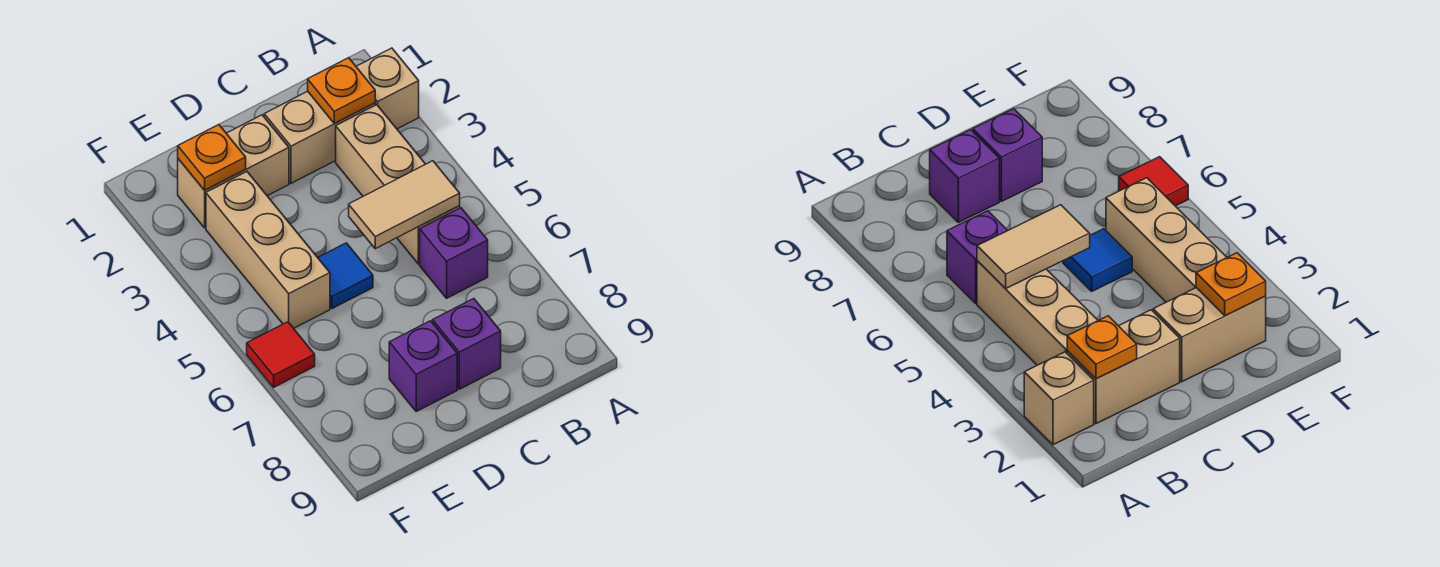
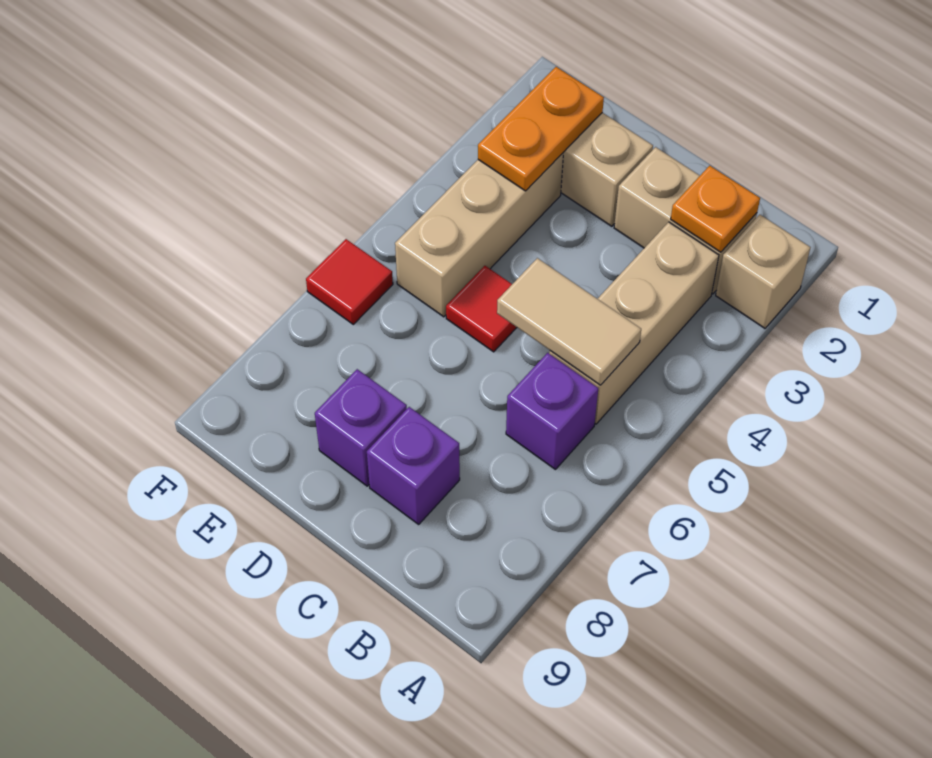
blue tile D5 level 1 -> red tile D5 level 1
orange plate E2 level 2 -> orange plate E2:E3 level 2

